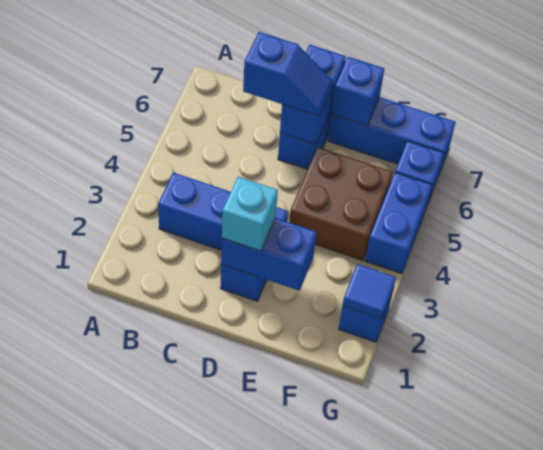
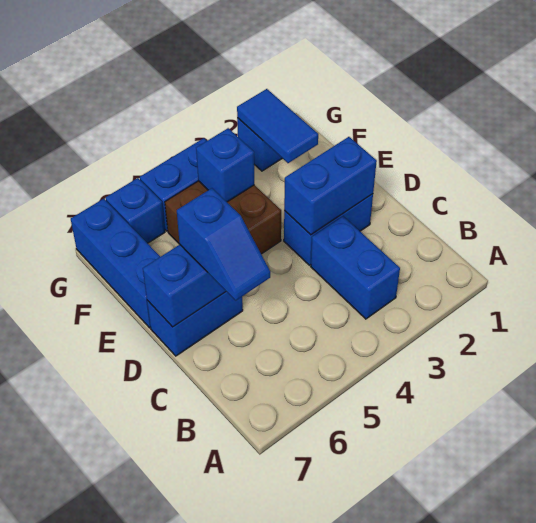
blue slope C6:D6 level 3 top C -> blue slope C6:D6 level 3 top D
blue brick D2:E2 level 2 -> blue brick D2:D3 level 2
cyan brick D2 level 3 -> none
blue brick E7 level 2 -> blue brick F4 level 2
blue tile G2 level 2 -> blue tile F2:G2 level 2

